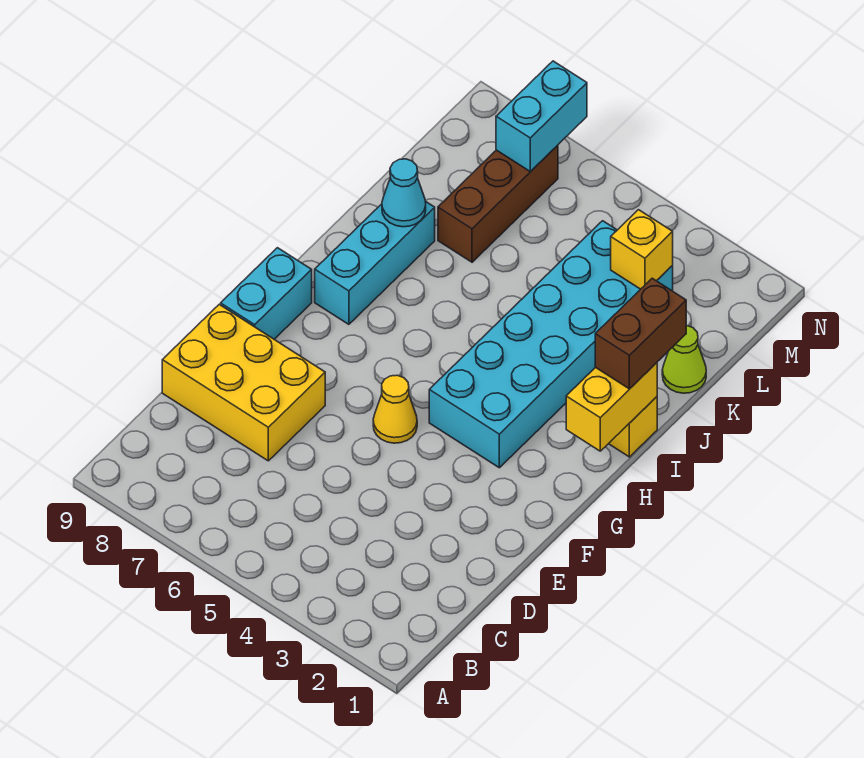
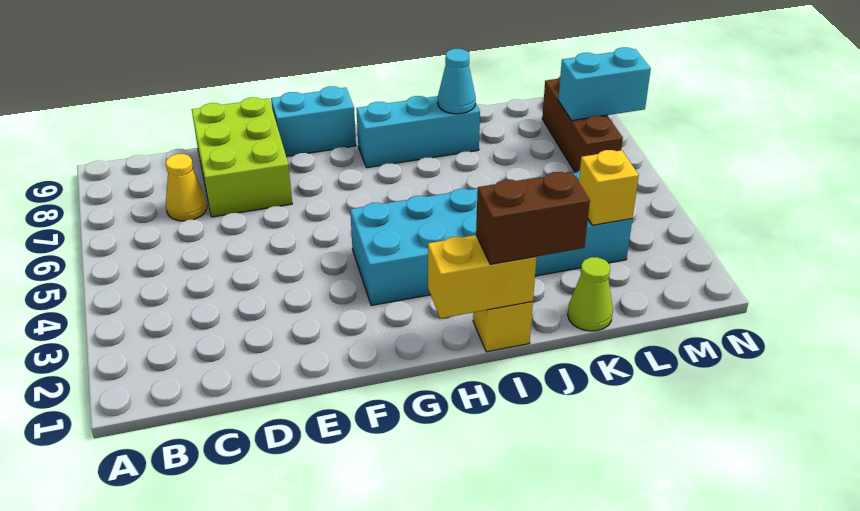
yellow brick D7:E9 level 1 -> lime brick D7:E9 level 1
yellow cone F5 level 1 -> yellow cone C7 level 1
brown brick K7:M7 level 1 -> brown brick M6:M8 level 1

